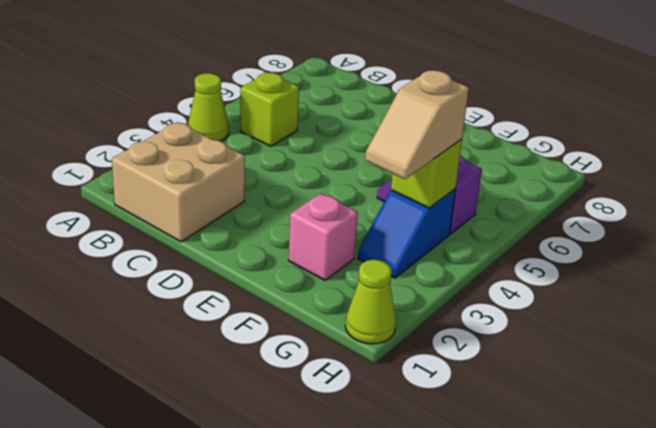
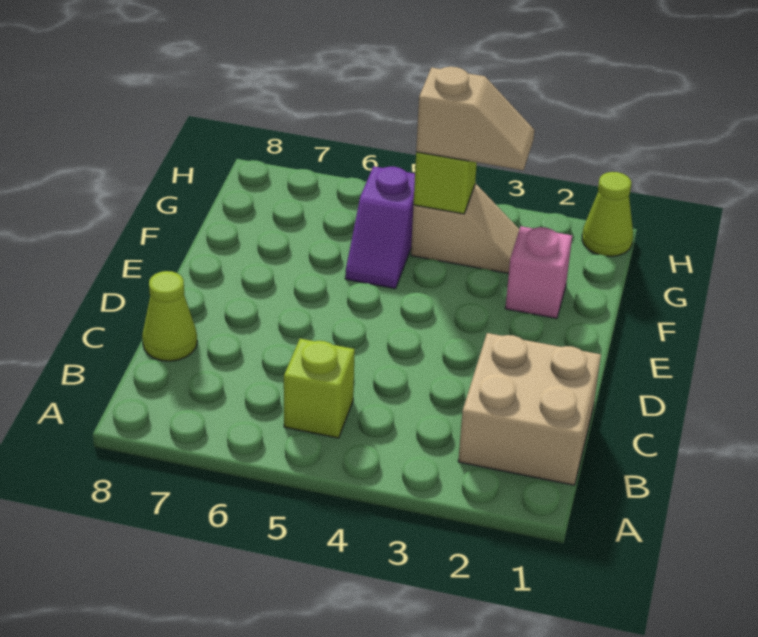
lime cone A4 level 1 -> lime cone C8 level 1
blue slope G3:G4 level 1 top 4 -> tan slope G3:G4 level 1 top 4

